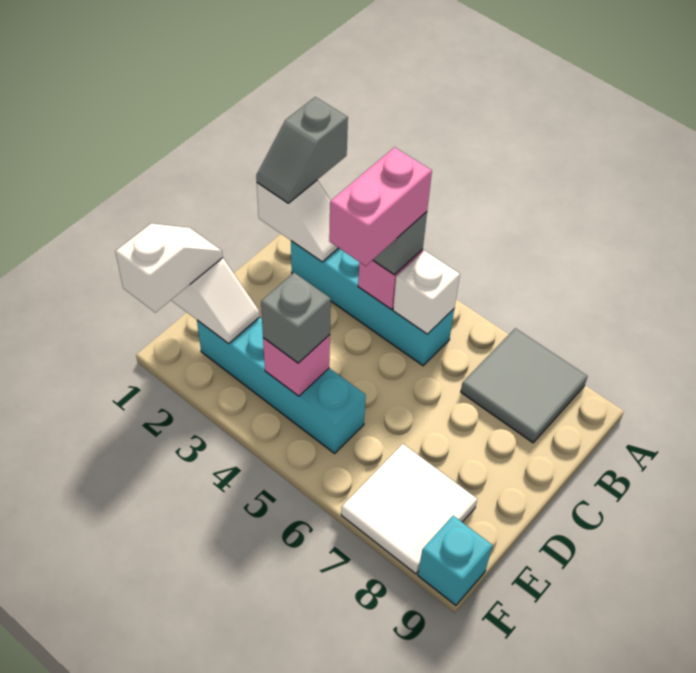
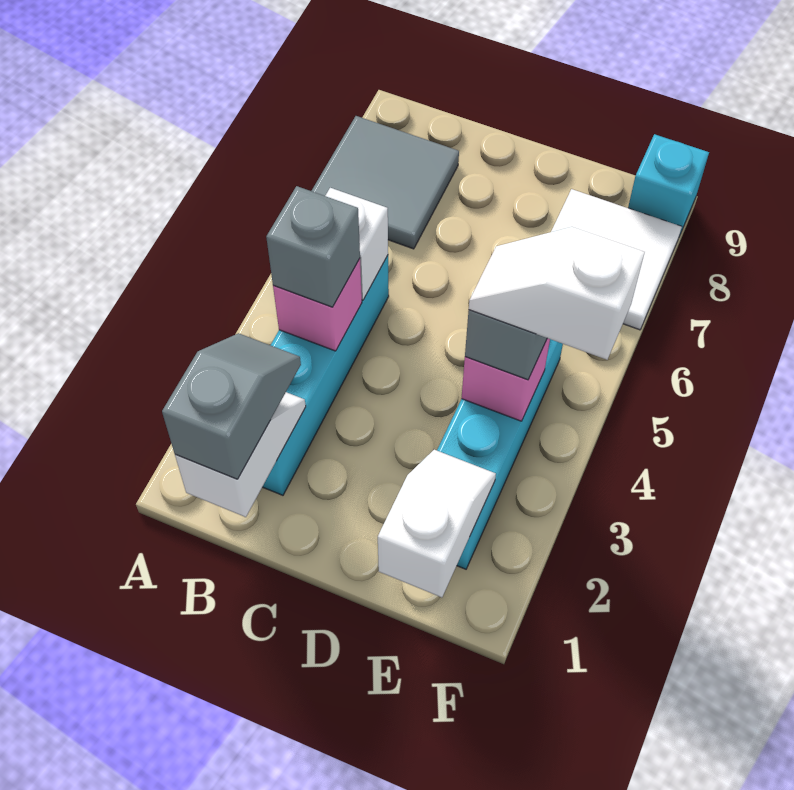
grey slope A1:B1 level 3 top A -> grey slope B1:B2 level 3 top 1
pink brick B4:C4 level 4 -> none
white slope E1:F1 level 3 top F -> white slope E4:F4 level 4 top F

